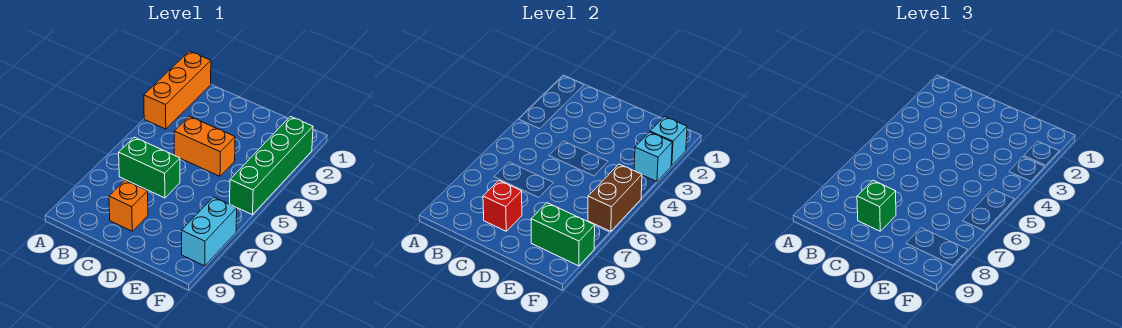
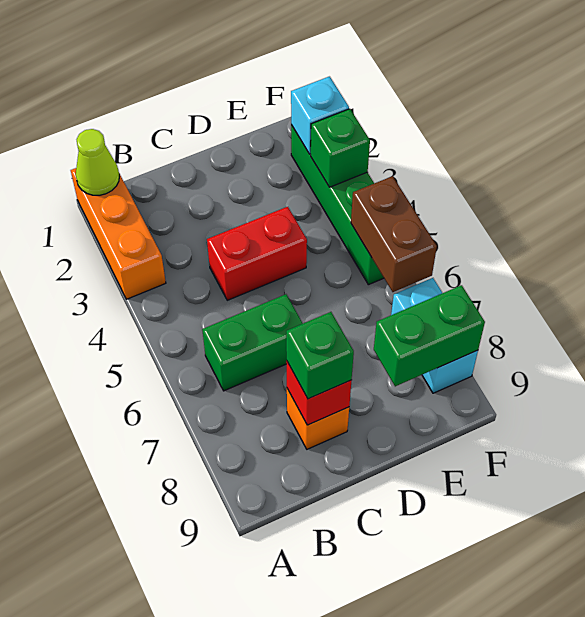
none -> lime cone A1 level 2
orange brick C4:D4 level 1 -> red brick C4:D4 level 1
cyan brick F3 level 2 -> green brick F3 level 2

